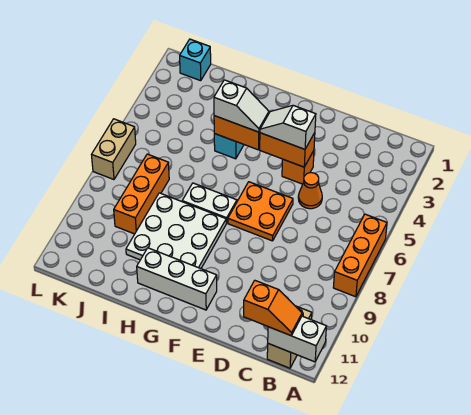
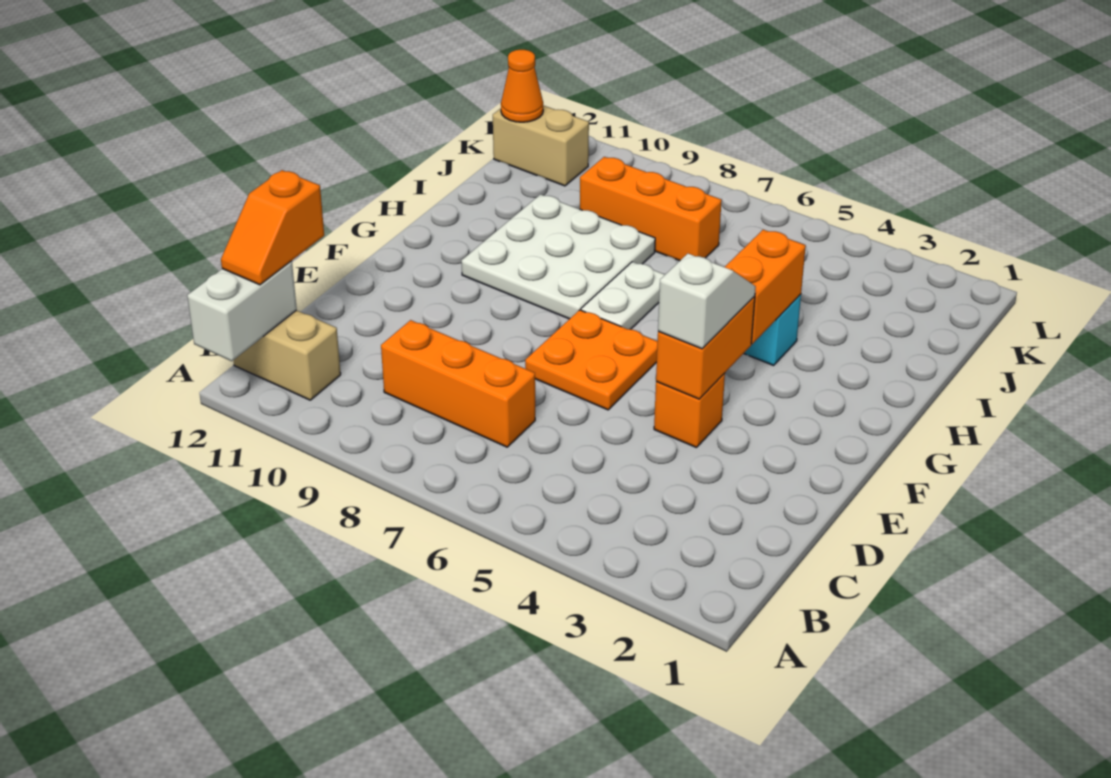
orange brick A6:A8 level 1 -> orange brick C7:C9 level 1
orange cone D5 level 1 -> orange cone K12 level 2
white brick F11:H11 level 1 -> none
white slope G4:H4 level 3 top H -> none
cyan brick K1 level 1 -> none
tan brick L6:L7 level 1 -> tan brick K11:K12 level 1

